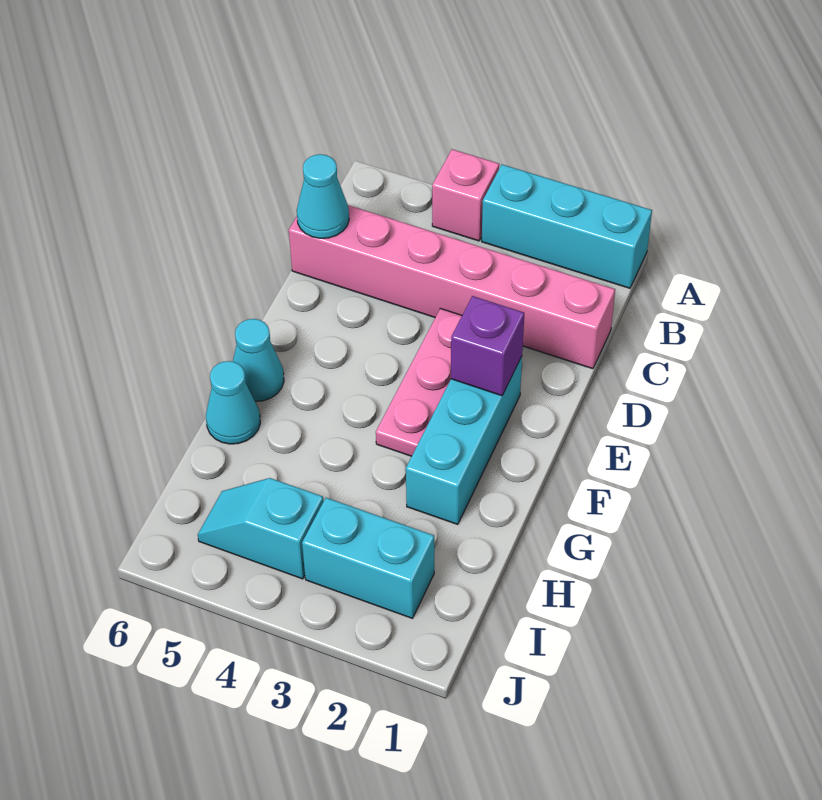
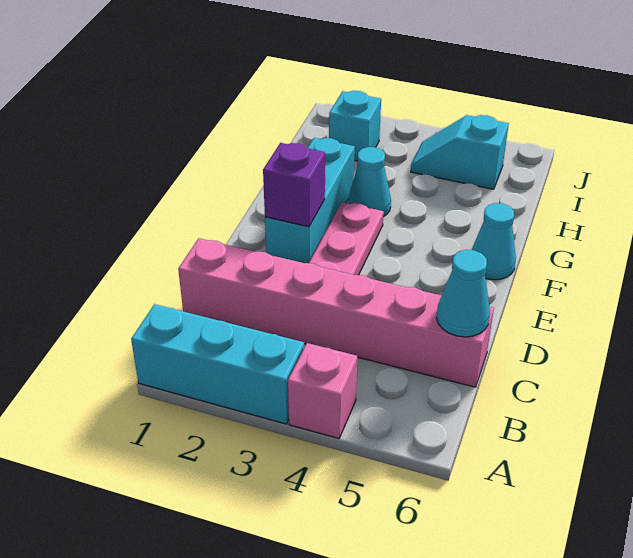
cyan cone G6 level 1 -> cyan cone G3 level 1
cyan brick I2:I3 level 1 -> cyan brick I2 level 1
cyan slope I4:I5 level 1 top 4 -> cyan slope I4:I5 level 1 top 5

